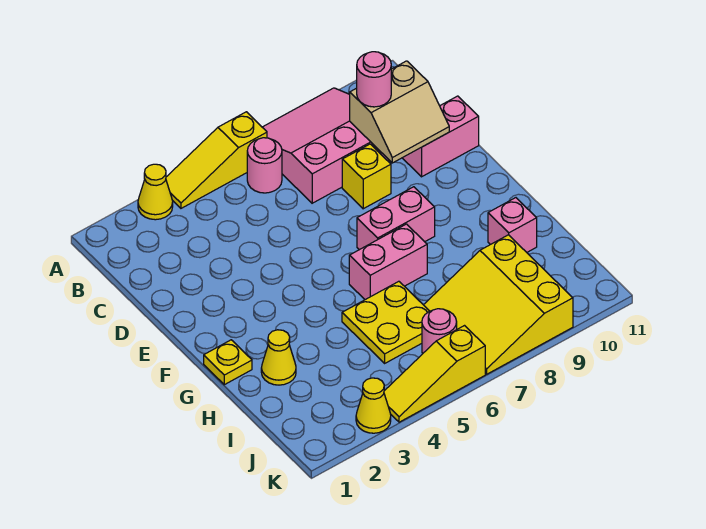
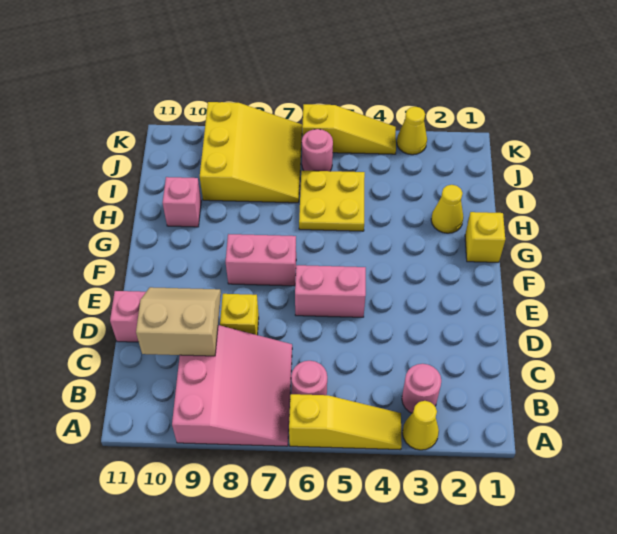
pink slope A7:C9 level 1 top C -> pink slope A7:C9 level 1 top 9
pink round brick C9 level 3 -> pink round brick B3 level 1
yellow plate G1 level 1 -> yellow brick G1 level 1
pink brick G6:G7 level 1 -> pink brick E5:E6 level 1

